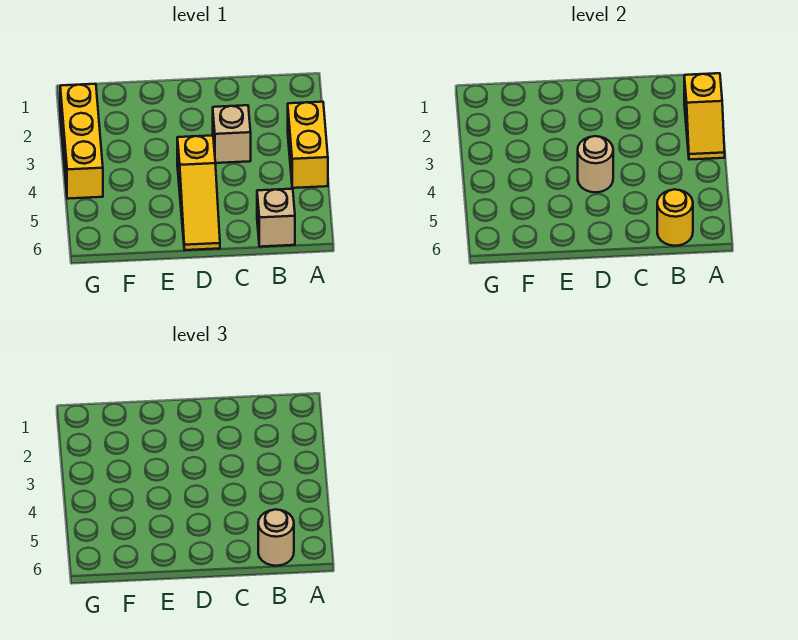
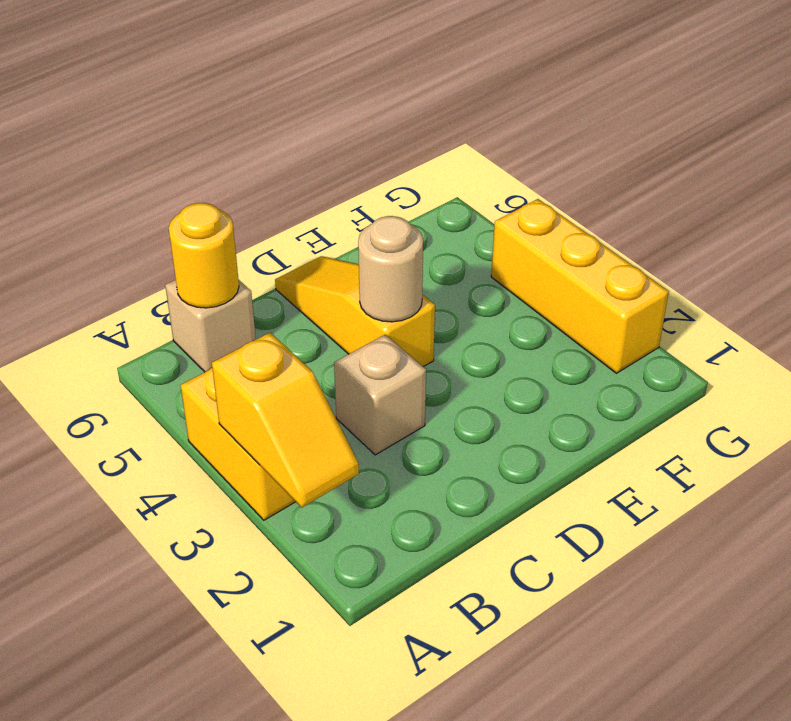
yellow slope A2:A3 level 2 top 2 -> yellow slope A2:A3 level 2 top 3
tan round brick B6 level 3 -> none

